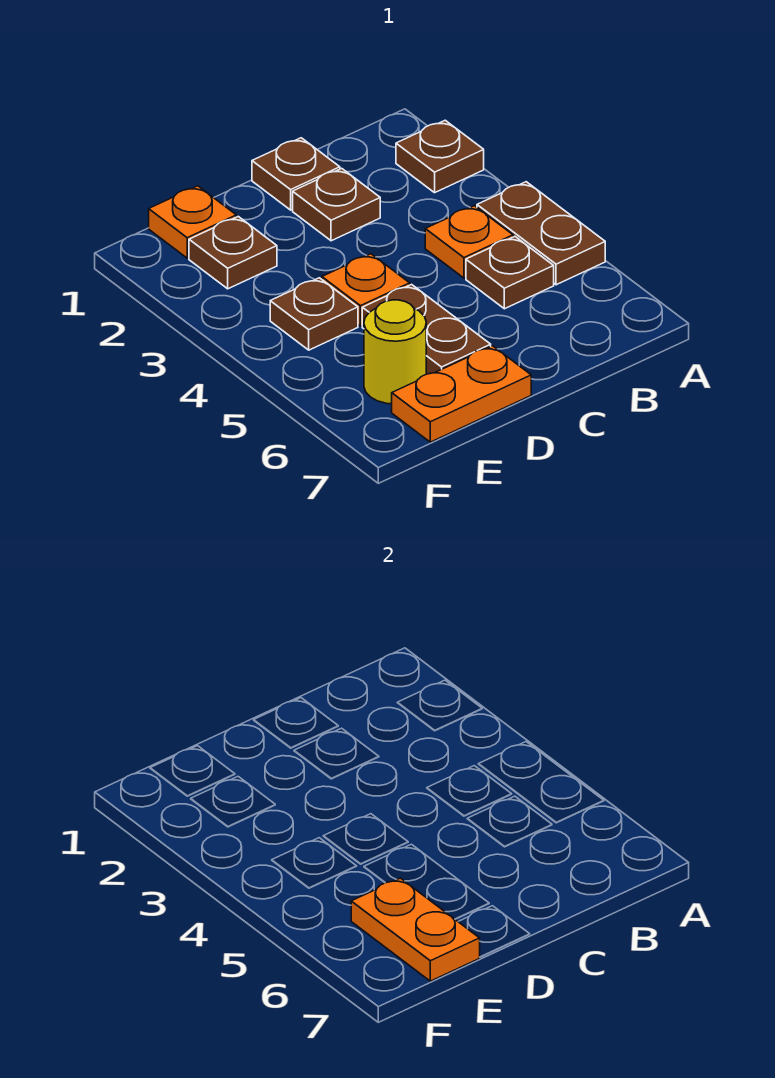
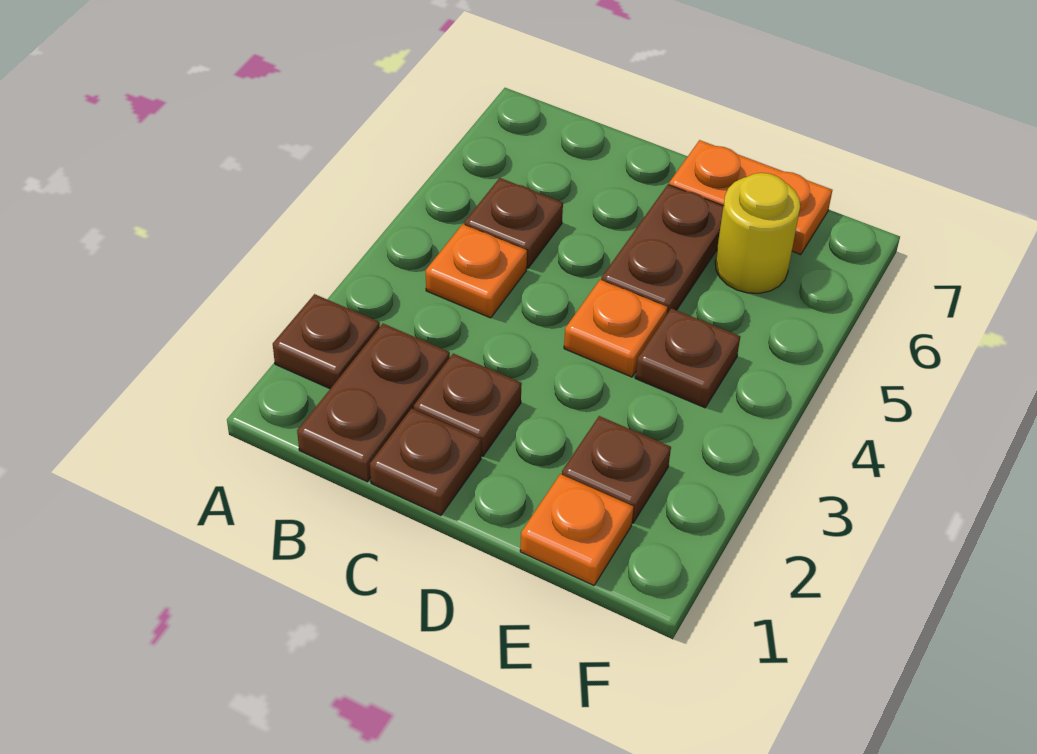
brown plate A4:A5 level 1 -> brown plate B1:B2 level 1
orange plate E6:E7 level 2 -> none

